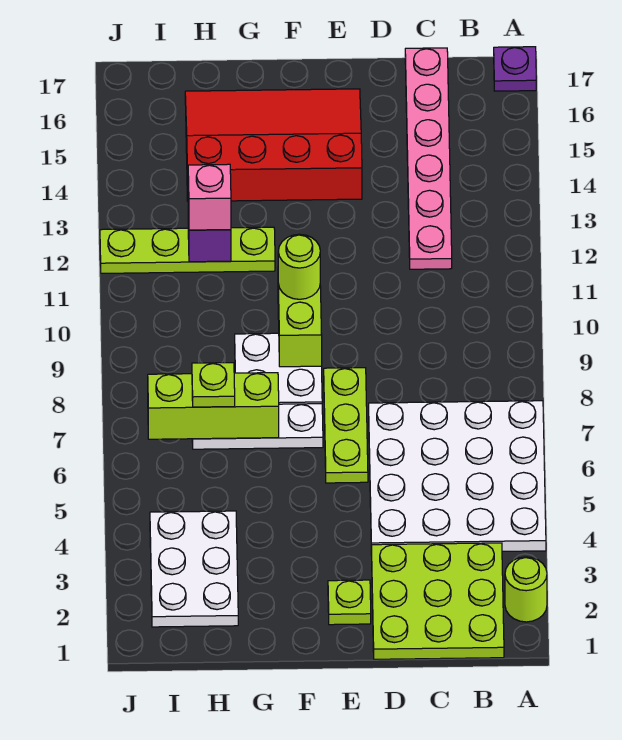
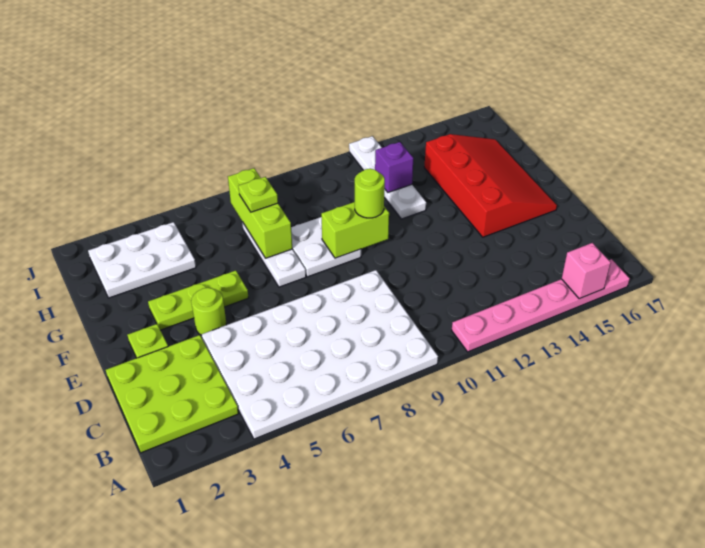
lime round brick A2 level 1 -> lime round brick E4 level 1
white plate A4:D7 level 1 -> white plate A4:D9 level 1
purple plate A17 level 1 -> none
pink plate C12:C17 level 1 -> pink plate A11:A16 level 1
lime plate E6:E8 level 1 -> lime plate F3:F5 level 1
lime plate G12:J12 level 1 -> white plate G12:J12 level 1
pink brick H12 level 3 -> pink brick A15 level 2

